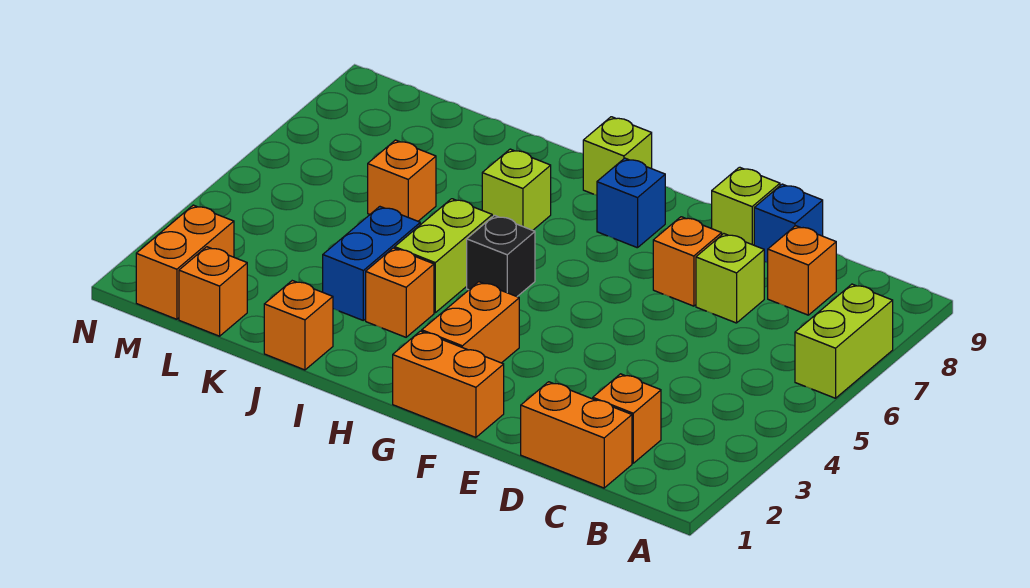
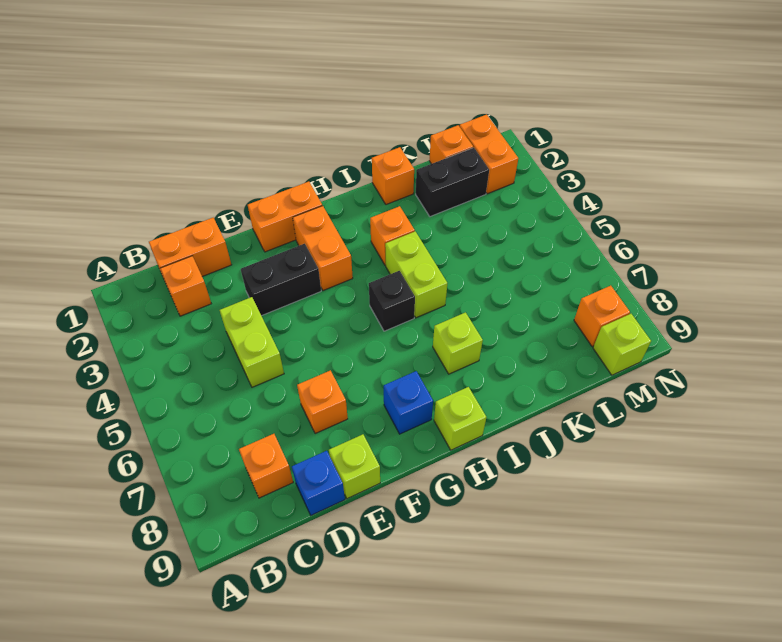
lime brick A6:A7 level 1 -> lime brick D4:D5 level 1
lime brick D7 level 1 -> lime brick M9 level 1
none -> black brick E3:F3 level 1
blue brick J3:J4 level 1 -> none
none -> black brick K2:L2 level 1
orange brick K6 level 1 -> orange brick M8 level 1

